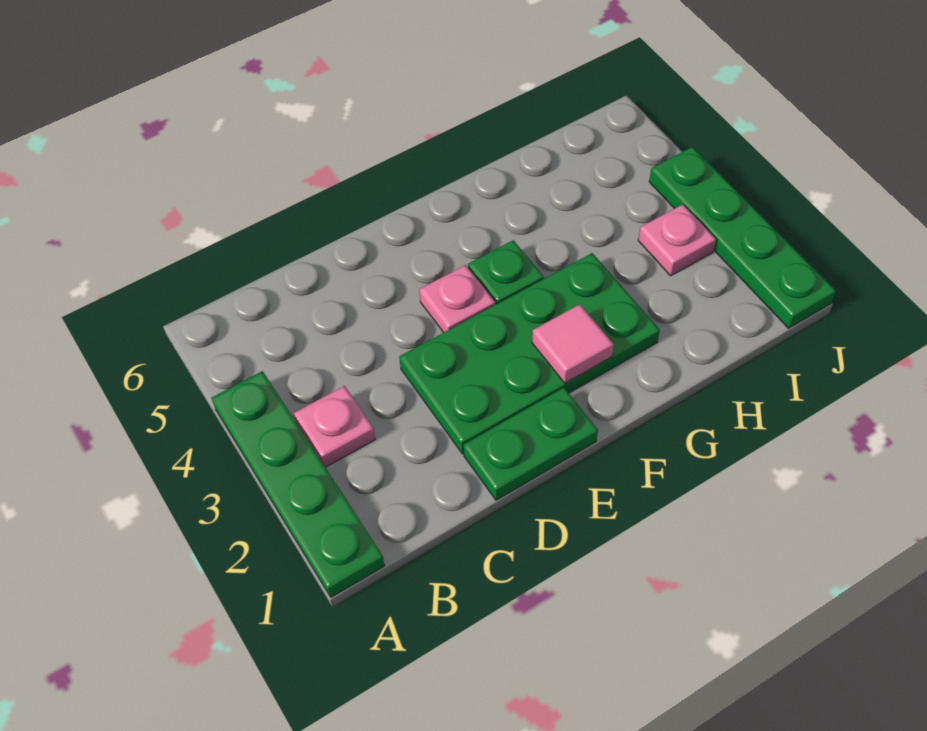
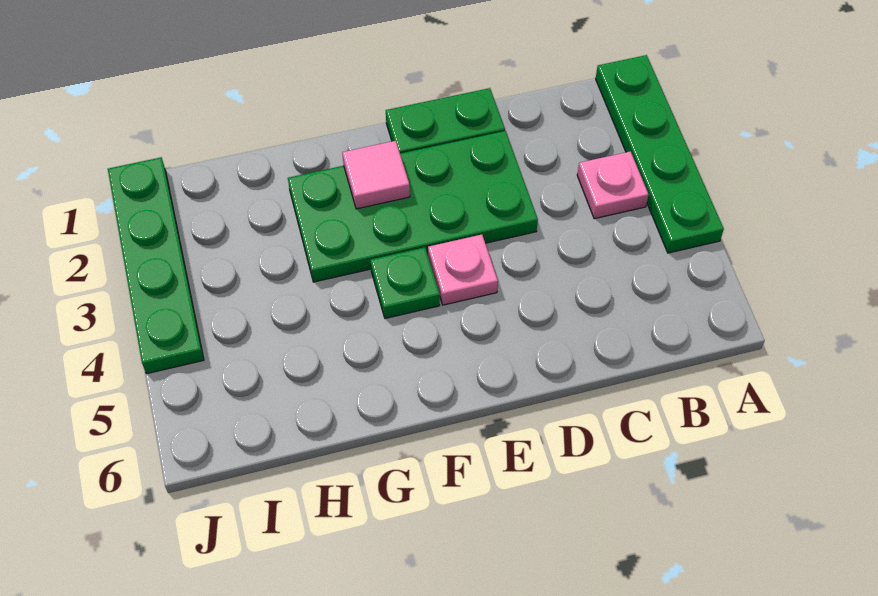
pink plate I3 level 1 -> none

